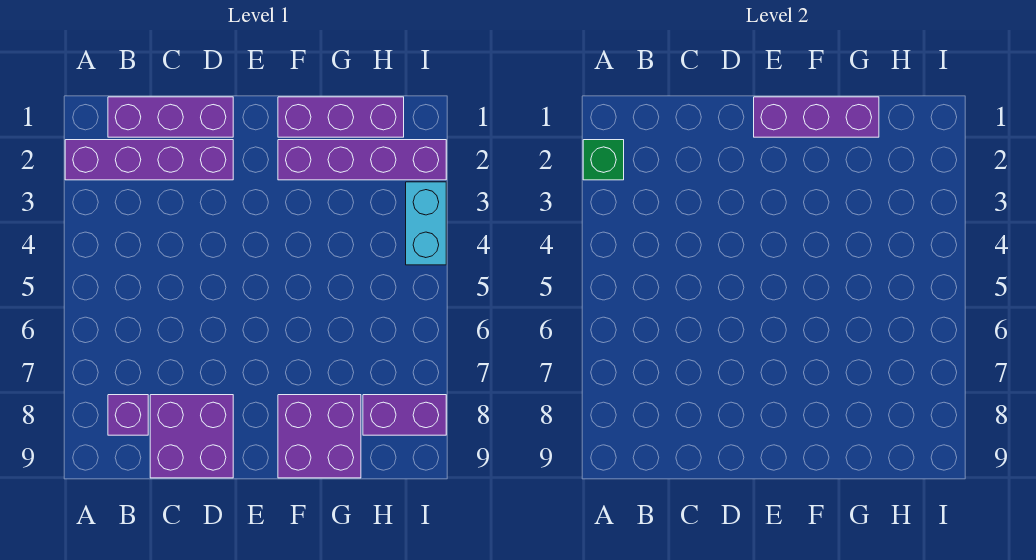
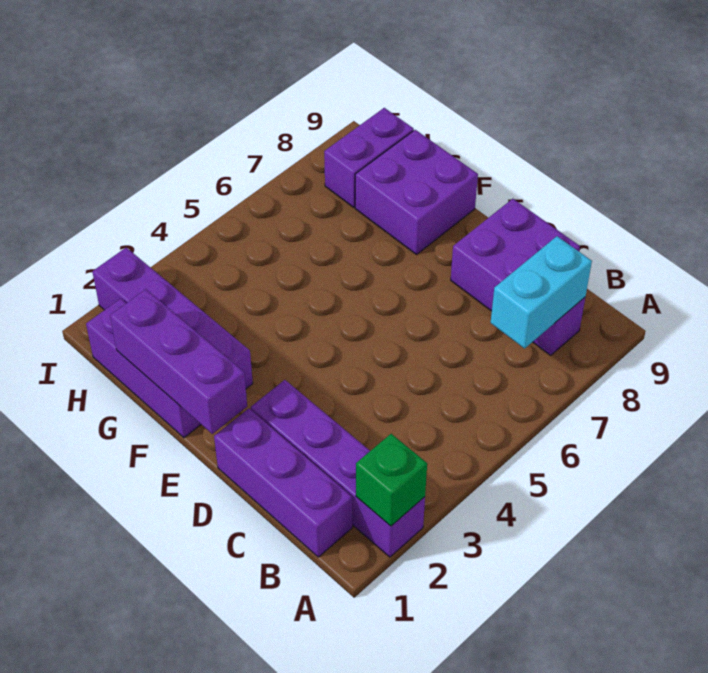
purple brick H8:I8 level 1 -> purple brick H8:H9 level 1
cyan brick I3:I4 level 1 -> cyan brick B7:B8 level 2

